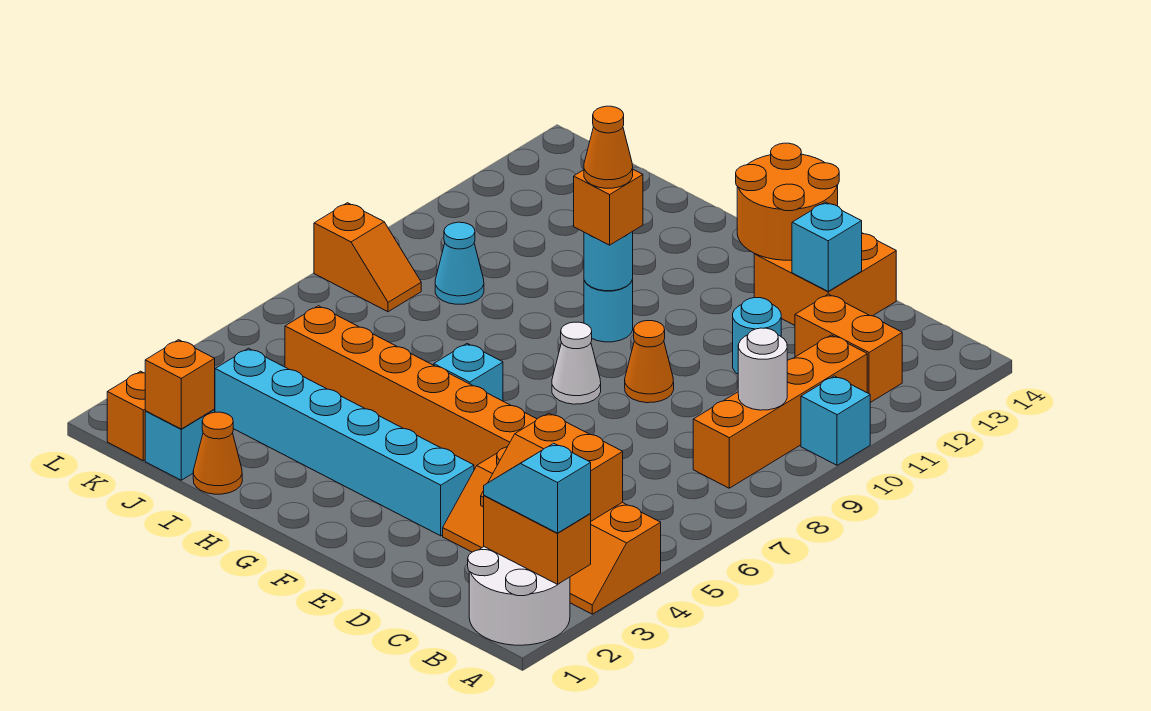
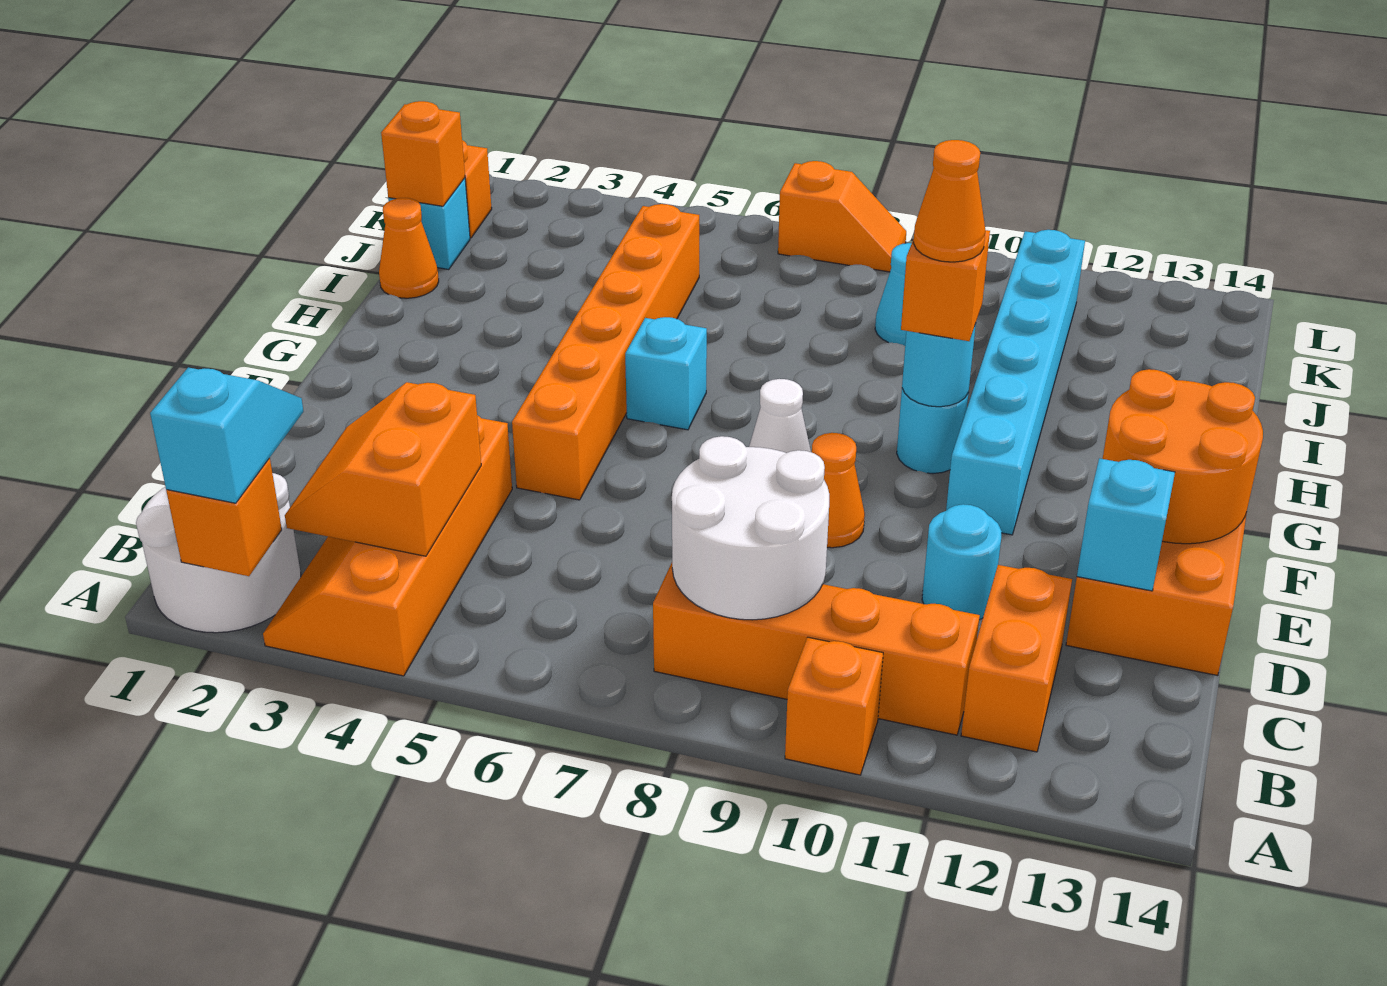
orange brick A2:B2 level 2 -> orange brick A2 level 2
cyan brick A10 level 1 -> orange brick A10 level 1
white round brick B9 level 2 -> white round brick B8:C9 level 2
cyan brick E3:J3 level 1 -> cyan brick F11:K11 level 1
orange slope K8:L8 level 1 top L -> orange slope L7:L8 level 1 top 7

